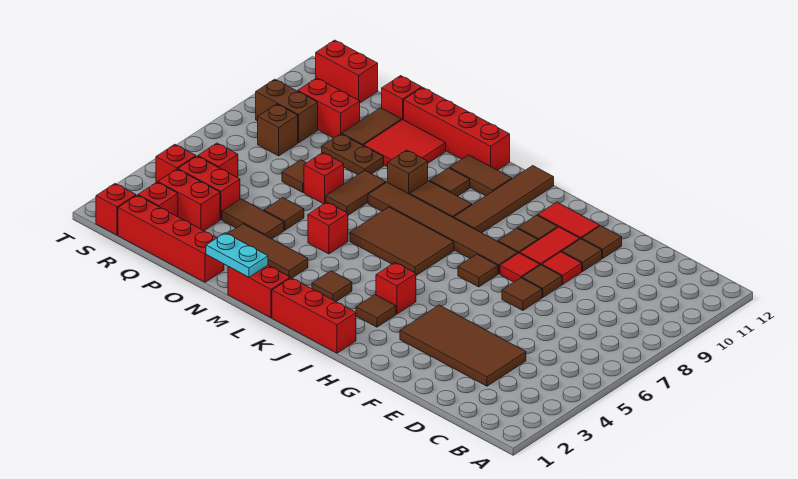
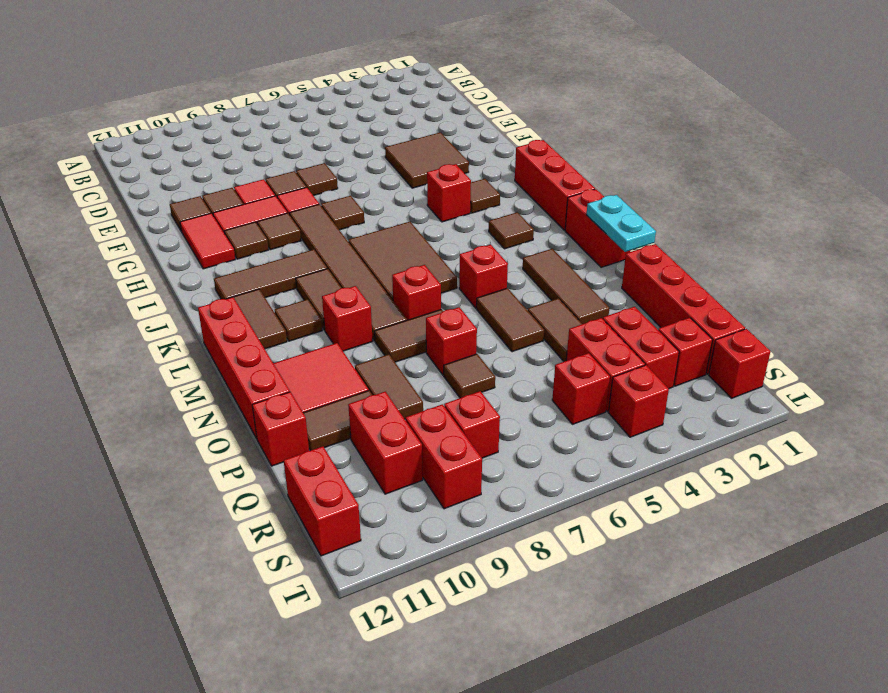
brown tile D3:G4 level 1 -> brown tile F3:G4 level 1
brown tile J9:J12 level 1 -> brown tile J9:J11 level 1
none -> red brick M7 level 1
brown brick M9 level 1 -> red brick M9 level 1
brown tile O5 level 1 -> brown tile N5:O5 level 1
brown plate O9:P9 level 1 -> brown tile O9:P9 level 1
brown brick R8 level 1 -> red brick R8 level 1
brown brick R9:S9 level 1 -> red brick R9:S9 level 1

